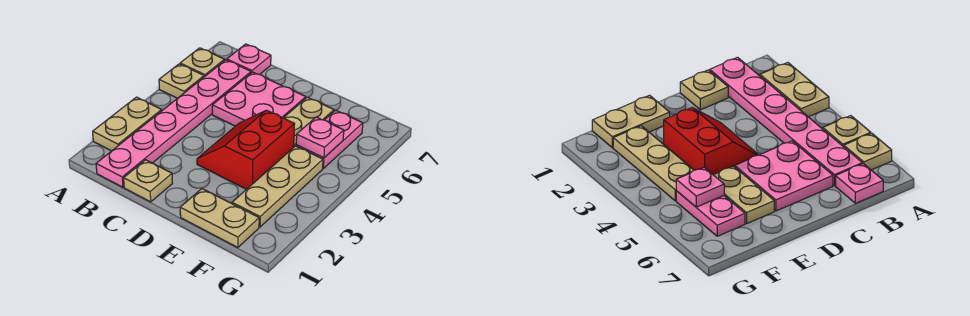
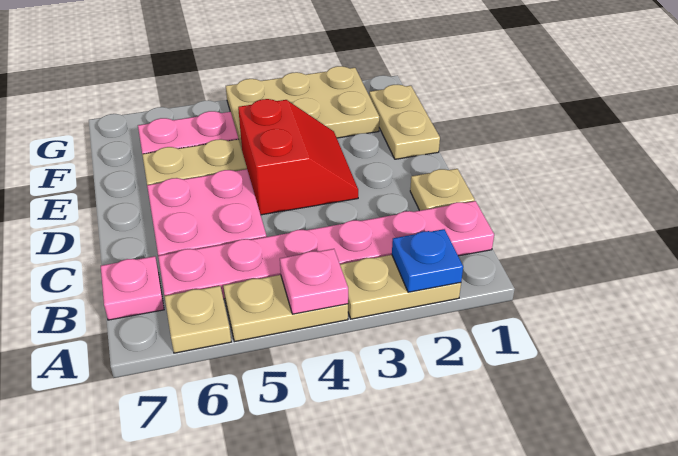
none -> blue plate A2 level 2
tan plate A5 level 1 -> tan plate A4:A5 level 1
red slope D3:E4 level 1 top E -> red slope D3:E4 level 1 top 4
tan plate F2:F4 level 1 -> tan plate F2:G4 level 1
pink plate F5 level 2 -> pink plate A4 level 2

